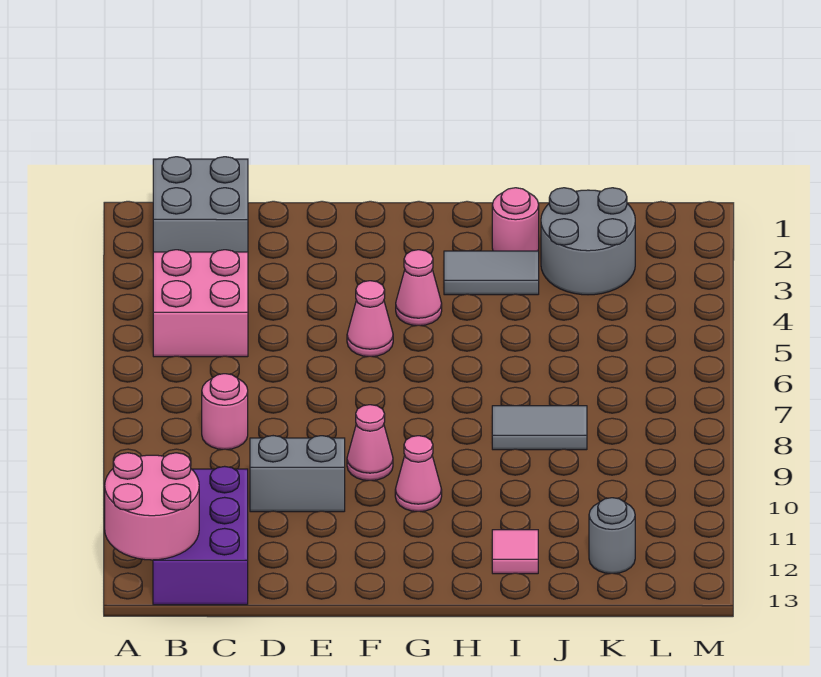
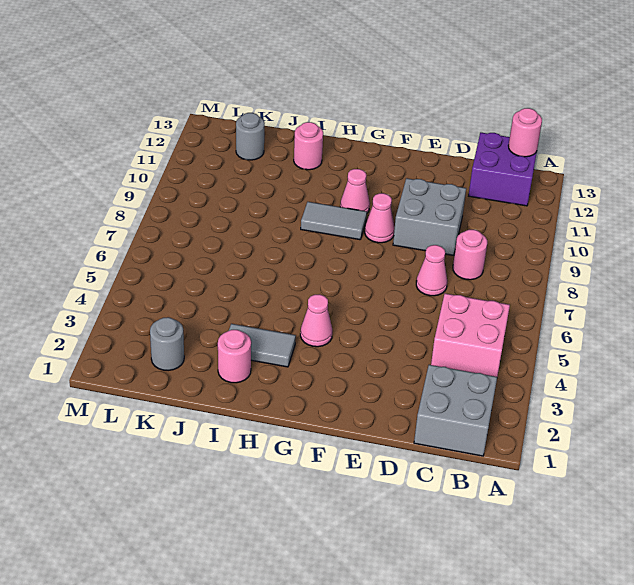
pink round brick A12:B13 level 2 -> pink round brick B13 level 2
purple brick B11:C13 level 1 -> purple brick B12:C13 level 1
grey brick D10:E10 level 1 -> grey brick D9:E10 level 1
pink cone F5 level 1 -> pink cone D7 level 1
grey tile I8:J8 level 1 -> grey tile G9:H9 level 1
pink tile I12 level 1 -> pink round brick I12 level 1
grey round brick J2:K3 level 1 -> grey round brick K2 level 1

